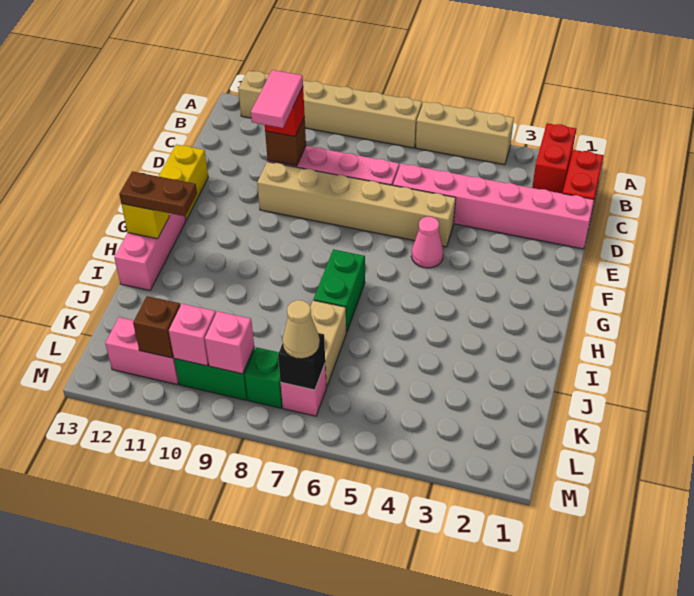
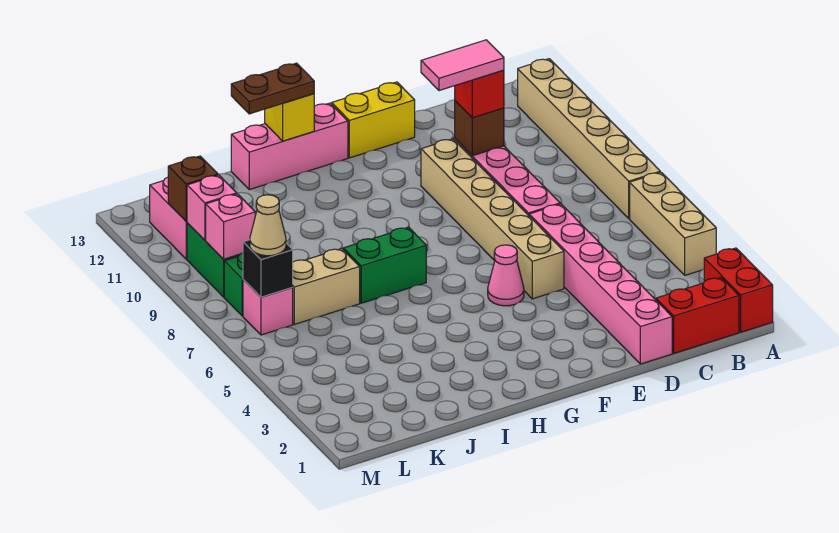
red brick A2:B2 level 1 -> red brick A1:A2 level 1
brown plate H12:H13 level 3 -> brown plate H13:I13 level 3

